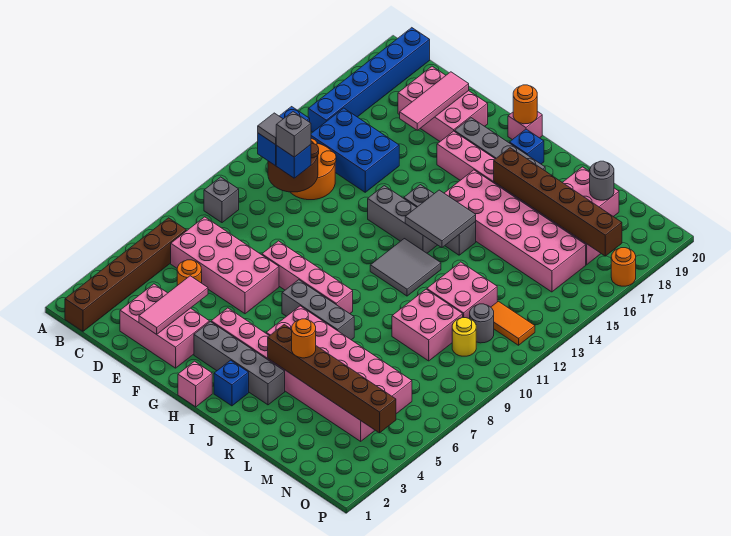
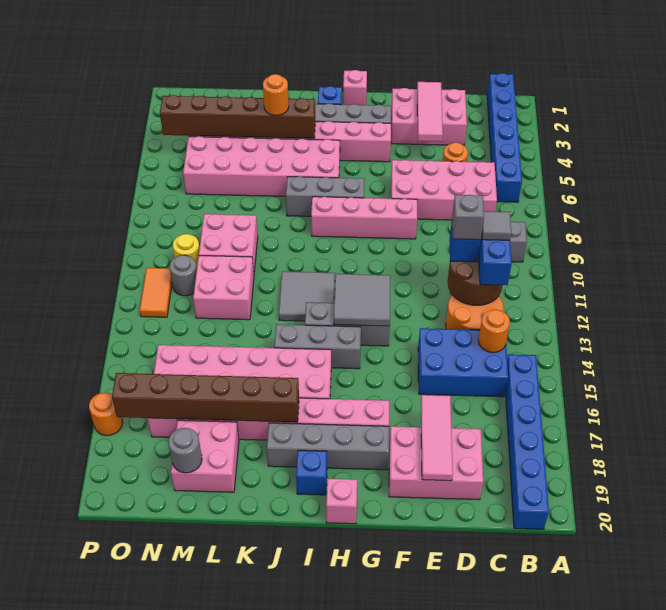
brown brick B1:B6 level 1 -> blue brick B1:B6 level 1
orange round brick H20 level 2 -> orange round brick C14 level 2
grey tile I13:J14 level 2 -> grey tile G12:H13 level 2
orange tile N12:O12 level 1 -> orange tile O11:O12 level 1

